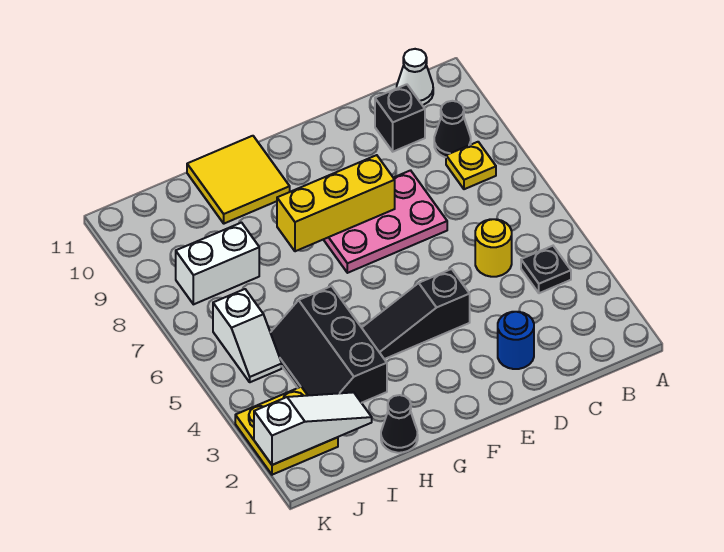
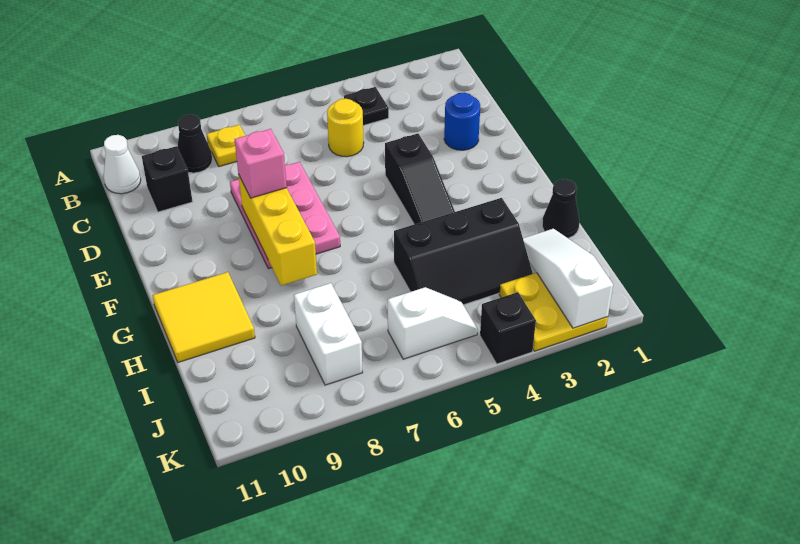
none -> pink brick E8 level 3
none -> black brick K4 level 1

